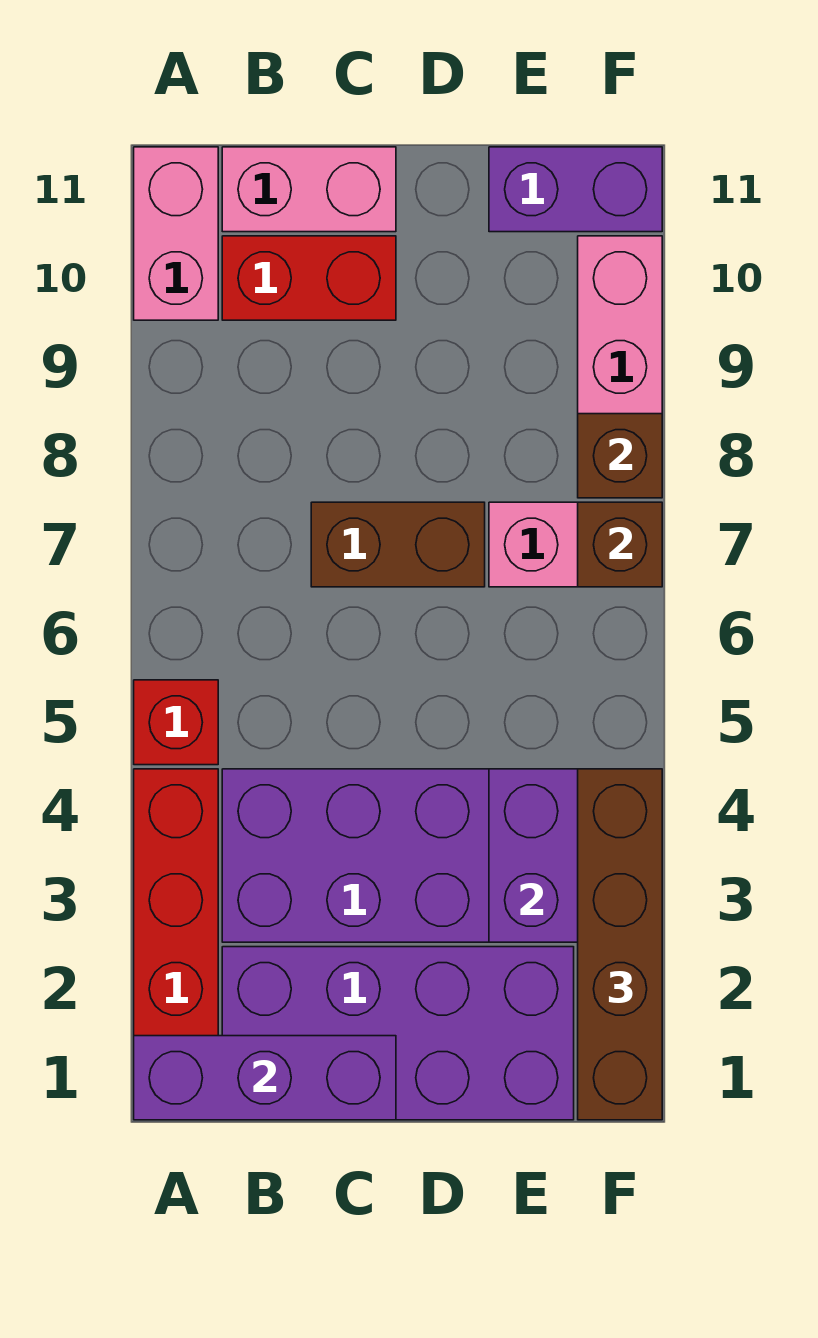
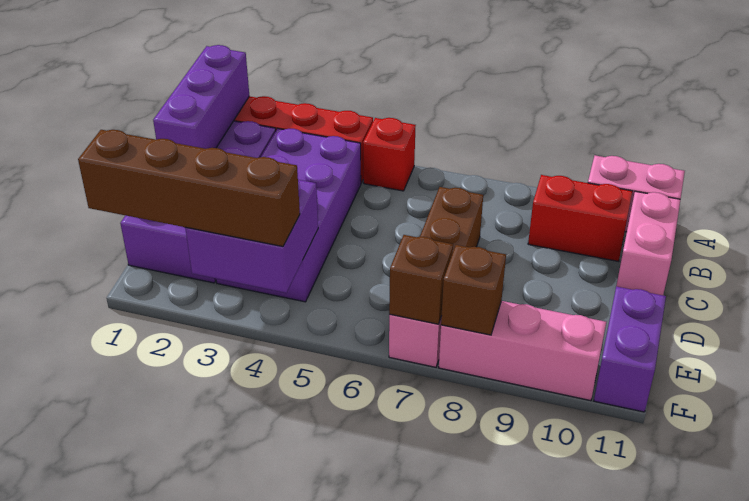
red brick B10:C10 level 1 -> red brick B9:B10 level 1

